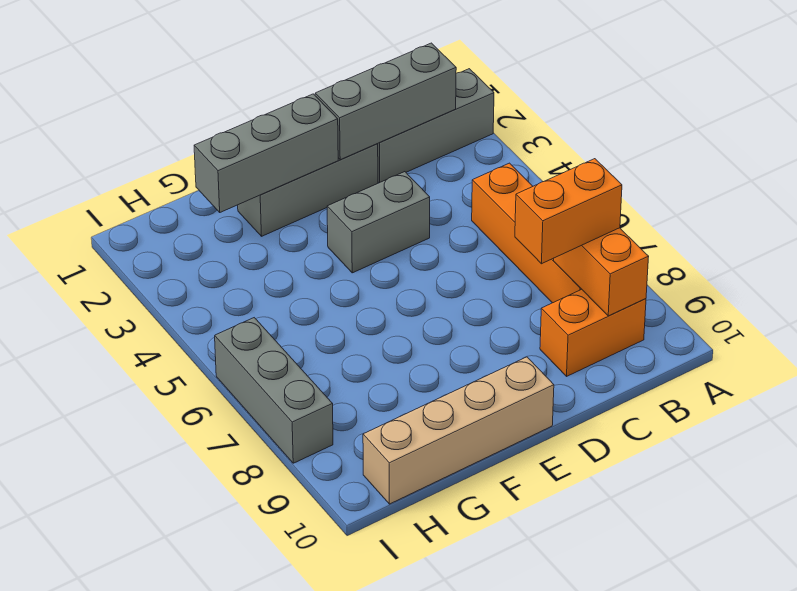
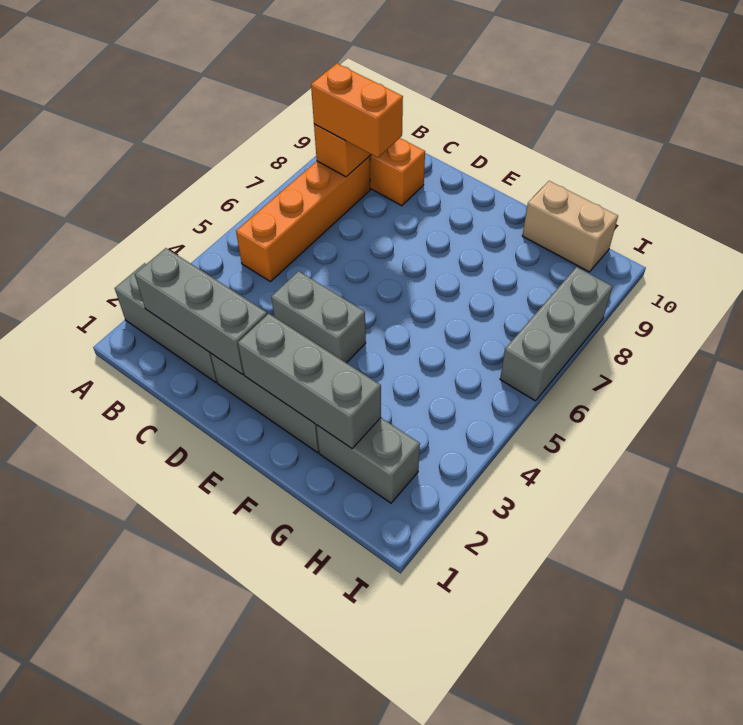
tan brick E10:H10 level 1 -> tan brick G10:H10 level 1
none -> grey brick G2:H2 level 1

